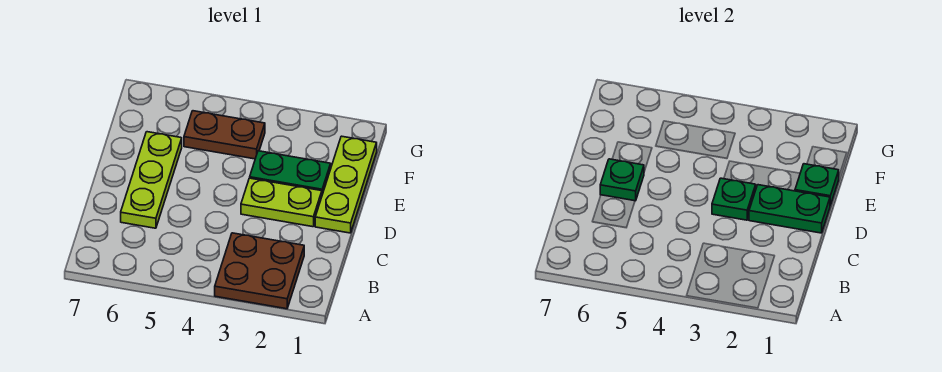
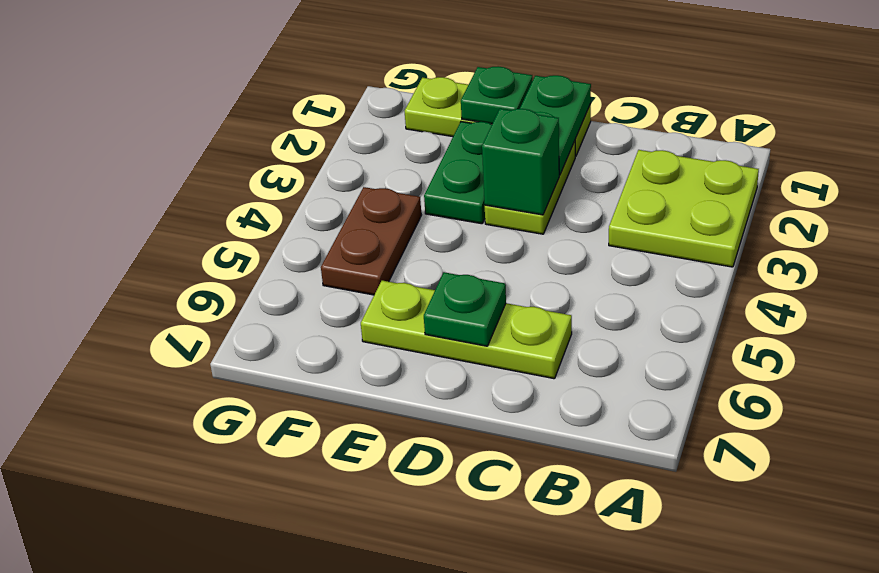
brown plate A2:B3 level 1 -> lime plate A2:B3 level 1
green plate D3 level 2 -> green brick D3 level 2

